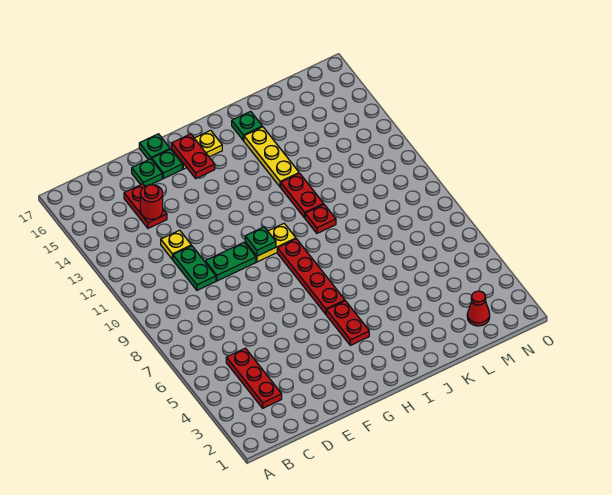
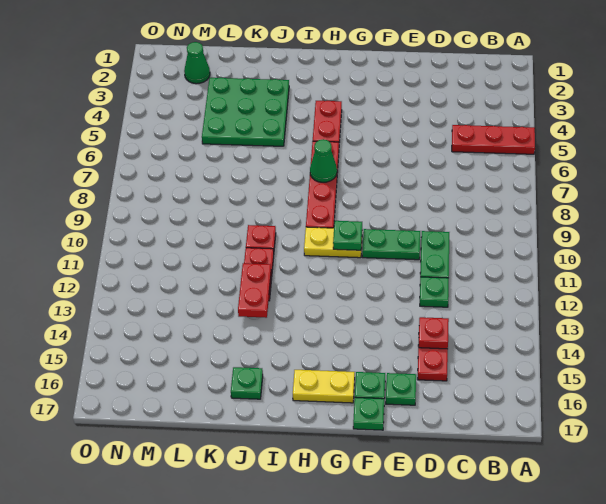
red plate C3:C5 level 1 -> red plate A5:C5 level 1
yellow plate D12 level 1 -> green plate D12 level 1
red round brick D14 level 2 -> red plate D14 level 2
red plate G15:G16 level 2 -> red plate J12:J13 level 2
none -> green cone H7 level 2
none -> green plate J3:L5 level 1
yellow plate J13:J15 level 1 -> none
red cone M2 level 1 -> green cone M2 level 1

